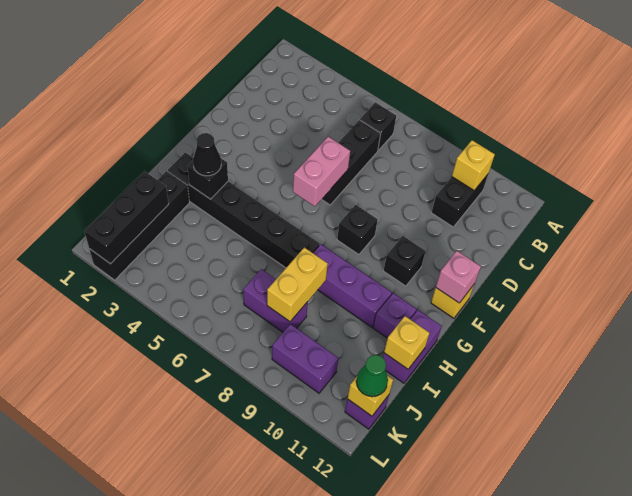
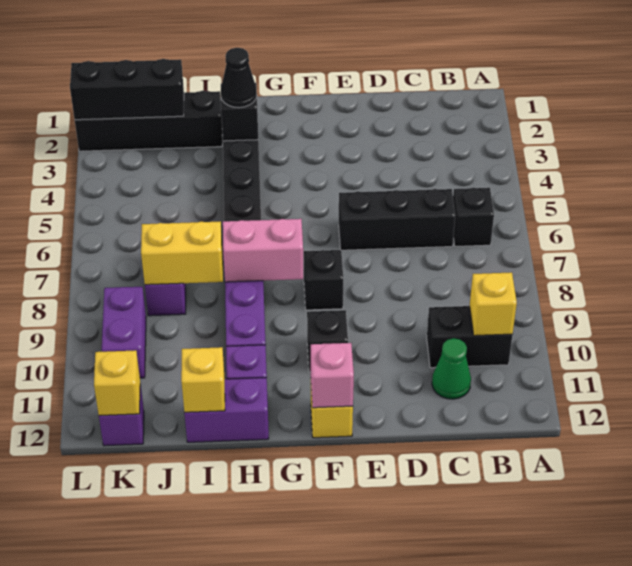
pink brick E6:F6 level 2 -> pink brick G8:H8 level 2
green cone K12 level 3 -> green cone C11 level 1

